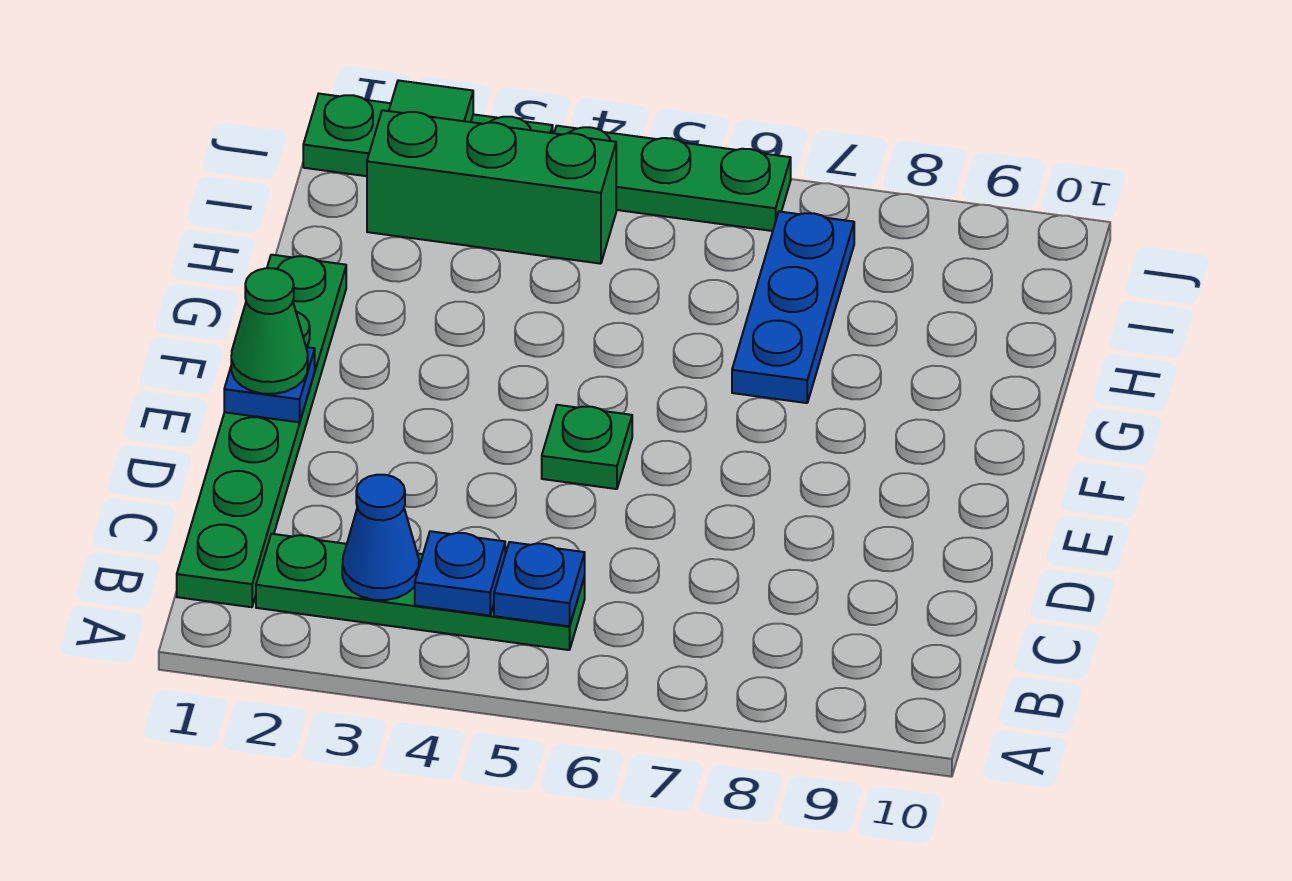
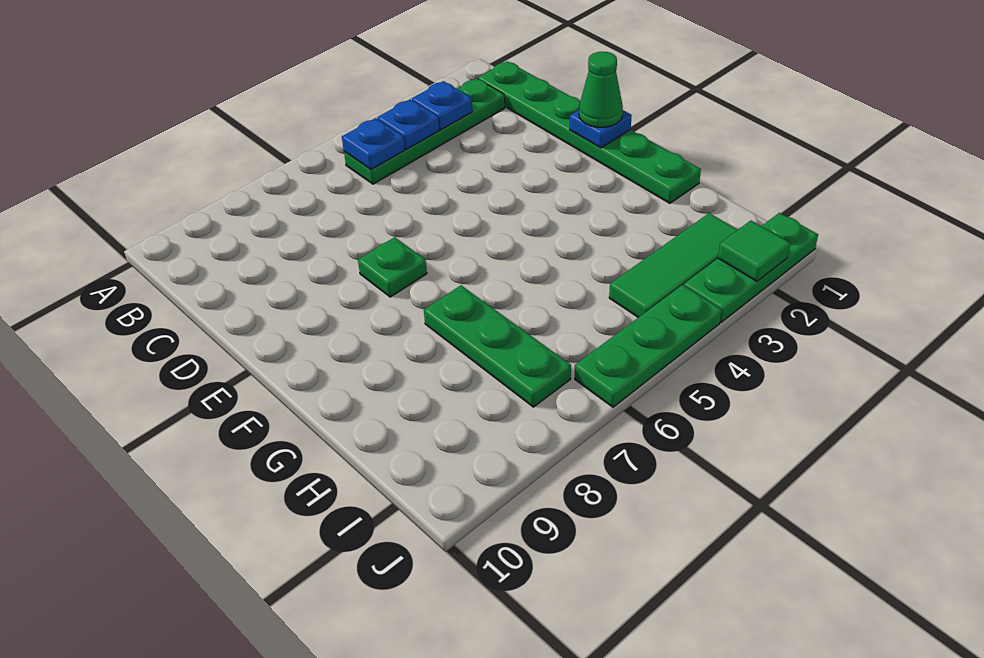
blue cone B3 level 2 -> blue plate B3 level 2
green plate E5 level 1 -> green plate E7 level 1
blue plate G7:I7 level 1 -> green plate G7:I7 level 1
green brick I2:I4 level 1 -> green tile I2:I4 level 1

